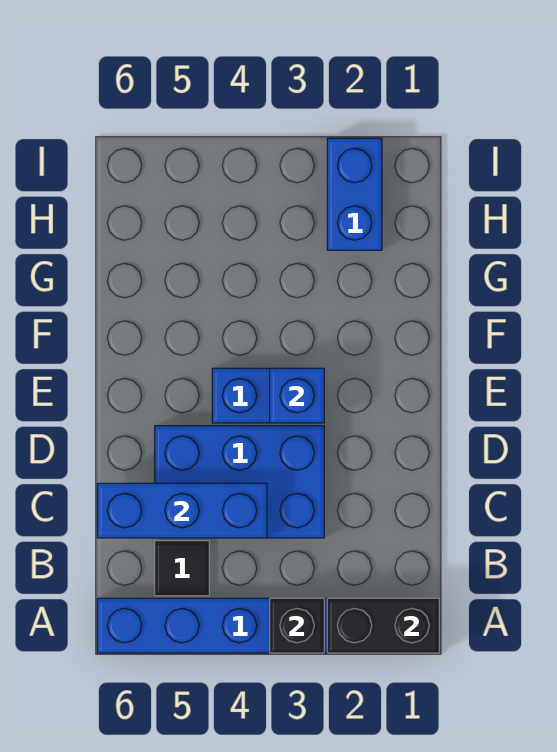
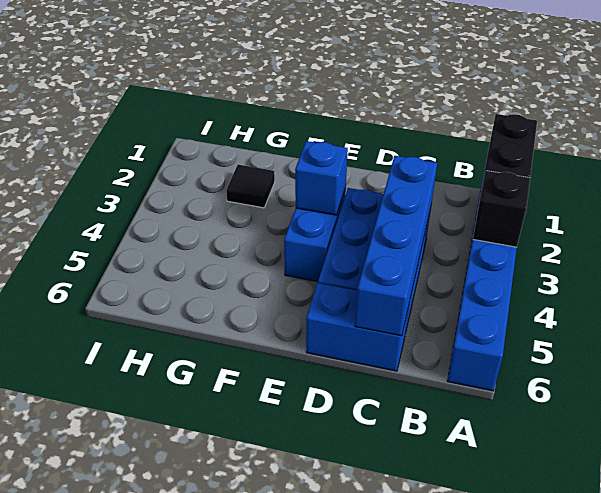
black tile B5 level 1 -> black tile G2 level 1
blue brick C4:C6 level 2 -> blue brick C3:C6 level 2
blue brick H2:I2 level 1 -> blue brick C6:D6 level 1

